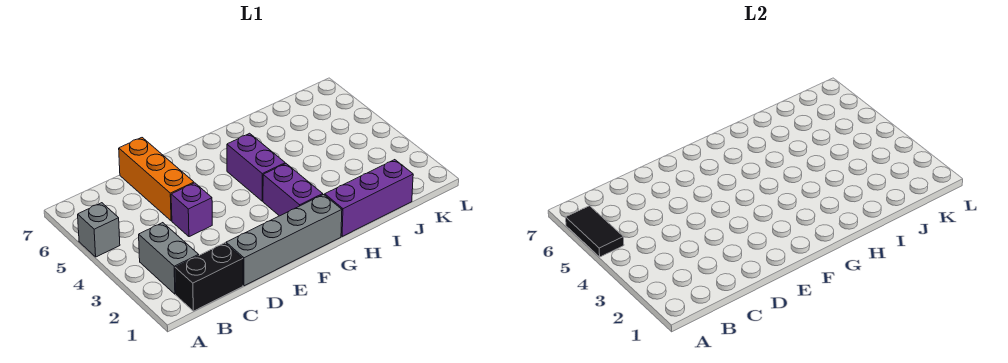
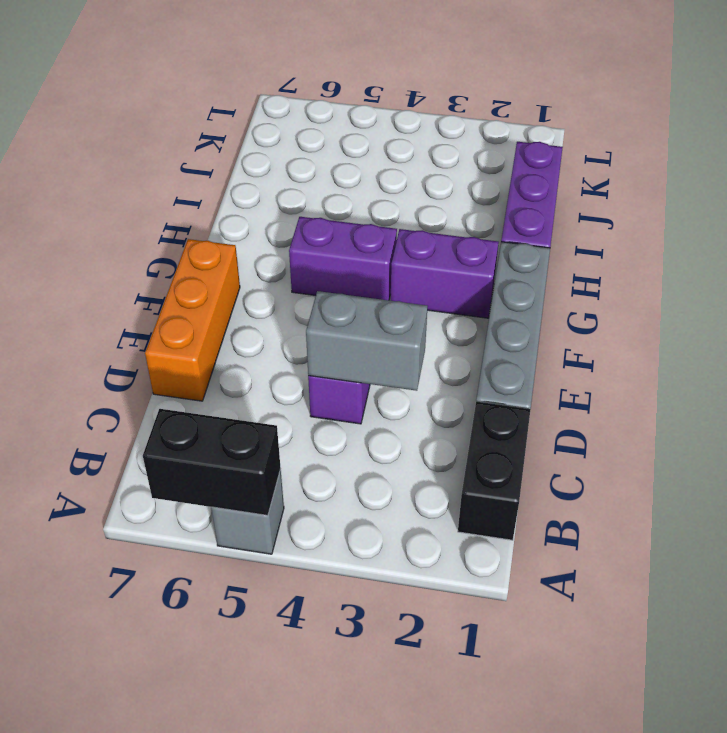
black tile A5:A6 level 2 -> black brick A5:A6 level 2
grey brick B2:B3 level 1 -> grey brick D3:D4 level 2
orange brick D5:D7 level 1 -> orange brick D7:F7 level 1

